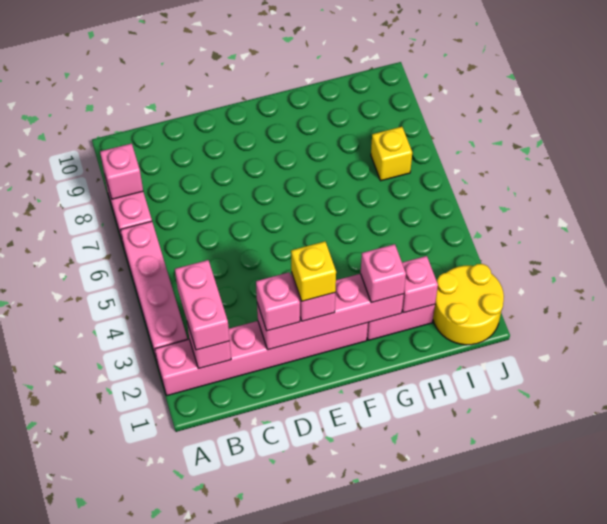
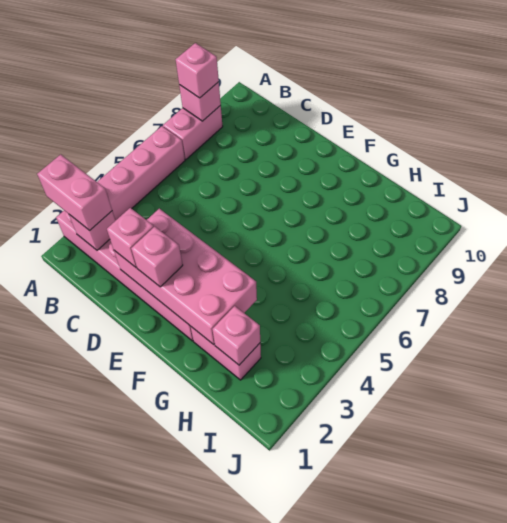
pink brick B2:B3 level 3 -> pink brick A2:B2 level 3
pink brick D2:G2 level 2 -> pink brick D2:G3 level 2
yellow brick E2 level 4 -> none
pink brick G2 level 3 -> pink brick A8 level 3
yellow round brick I1:J2 level 1 -> none
yellow brick I7 level 1 -> none

